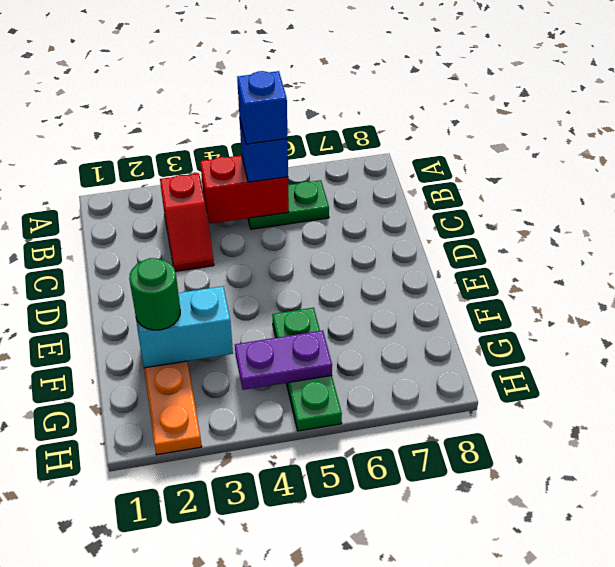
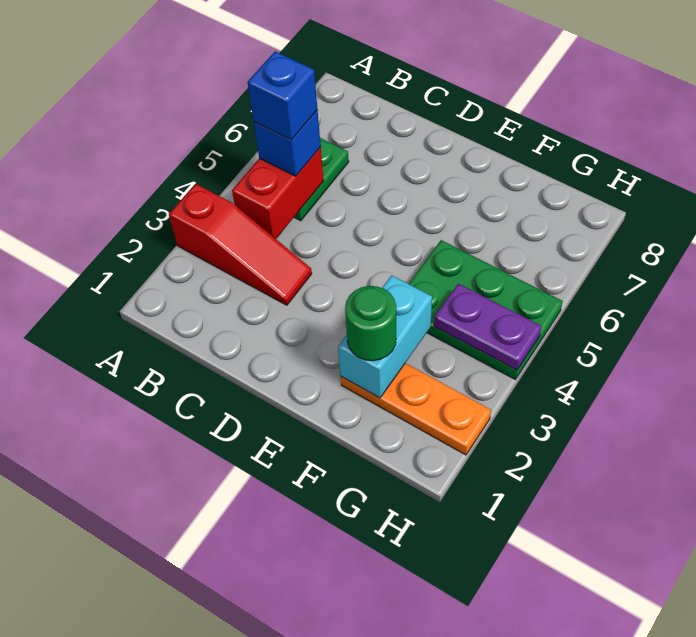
red slope B3:C3 level 1 top B -> red slope A3:C3 level 1 top A
green plate F5:H5 level 1 -> green plate F4:H5 level 1
purple plate G4:G5 level 2 -> purple plate G4:H4 level 2

